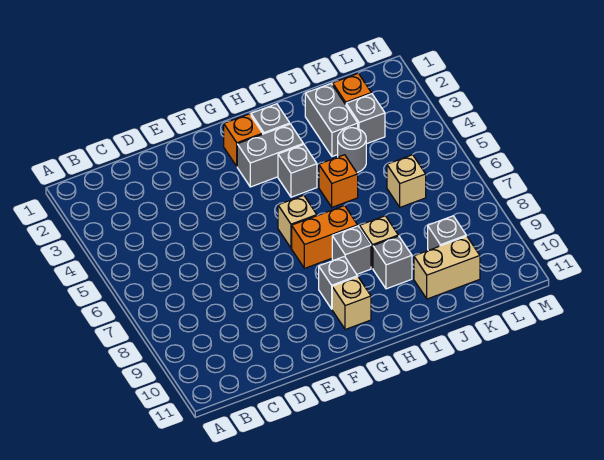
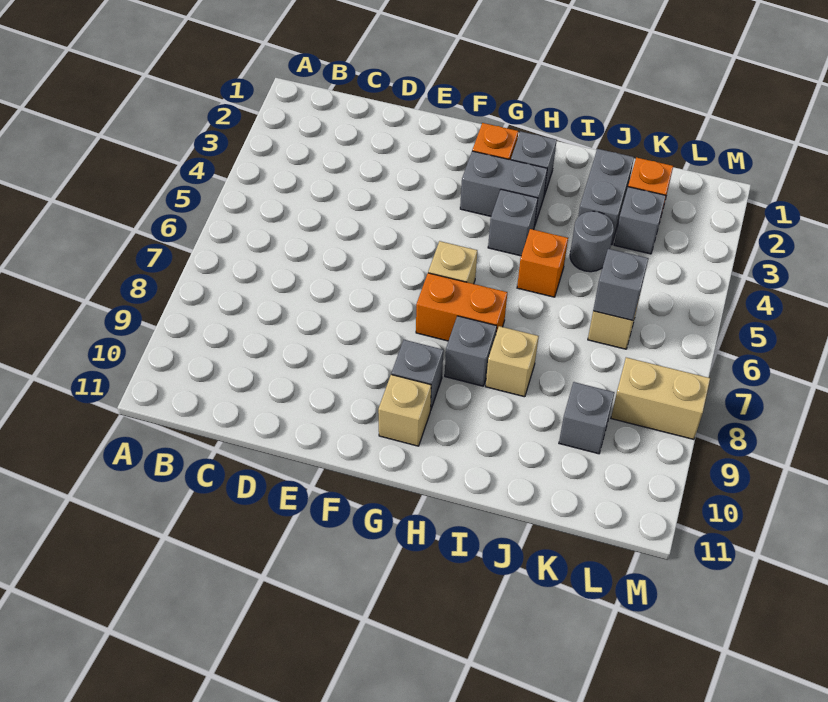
grey brick I9 level 1 -> grey brick K6 level 2
tan brick J10:K10 level 1 -> tan brick L8:M8 level 1

